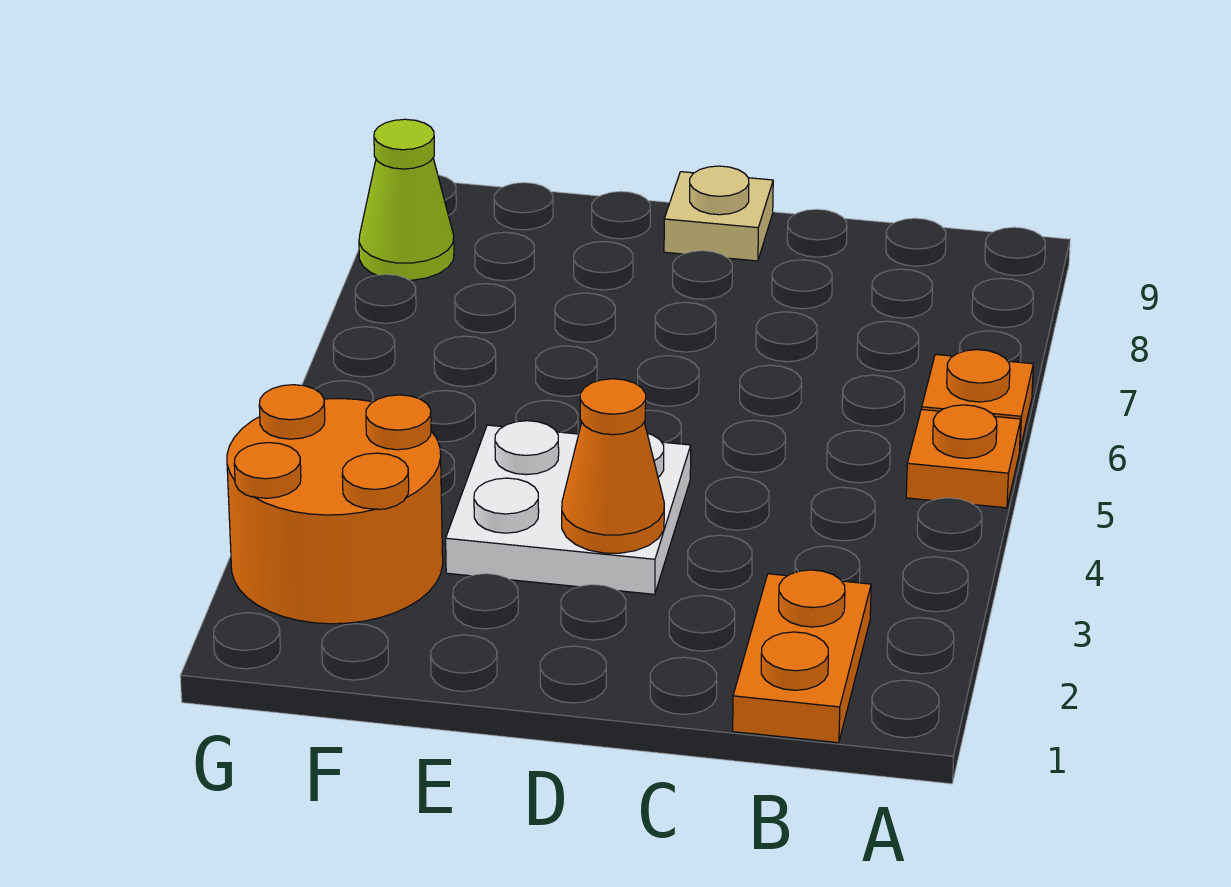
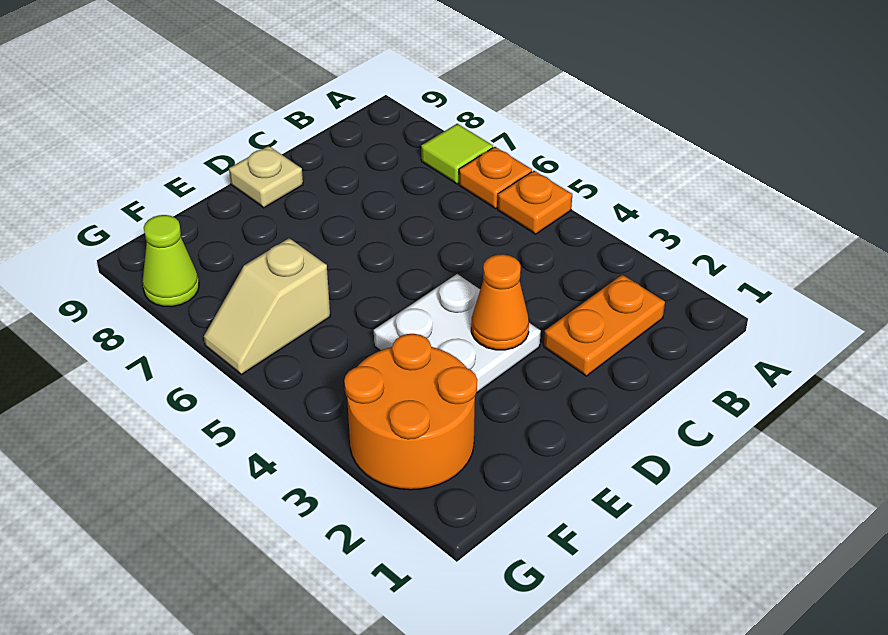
none -> lime tile A7 level 1
orange plate B1:B2 level 1 -> orange plate B2:C2 level 1
none -> tan slope F6:G6 level 1 top F

